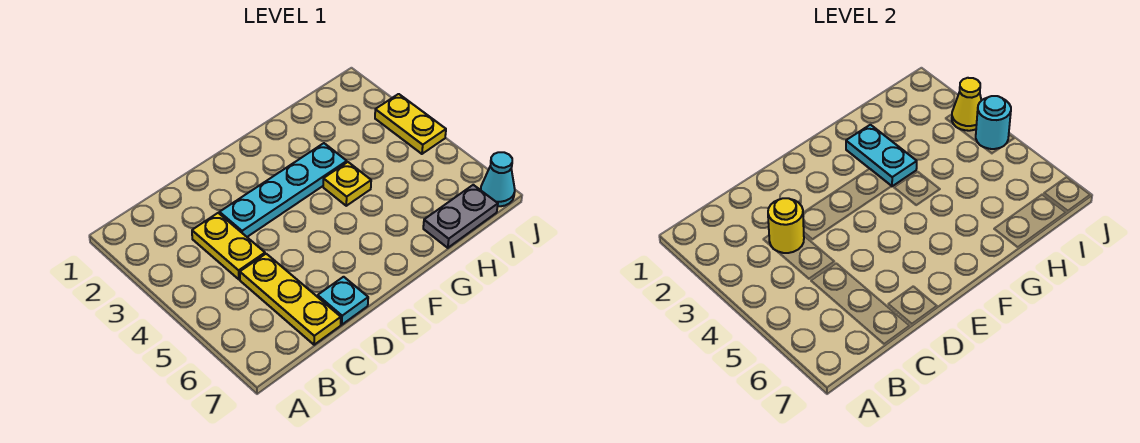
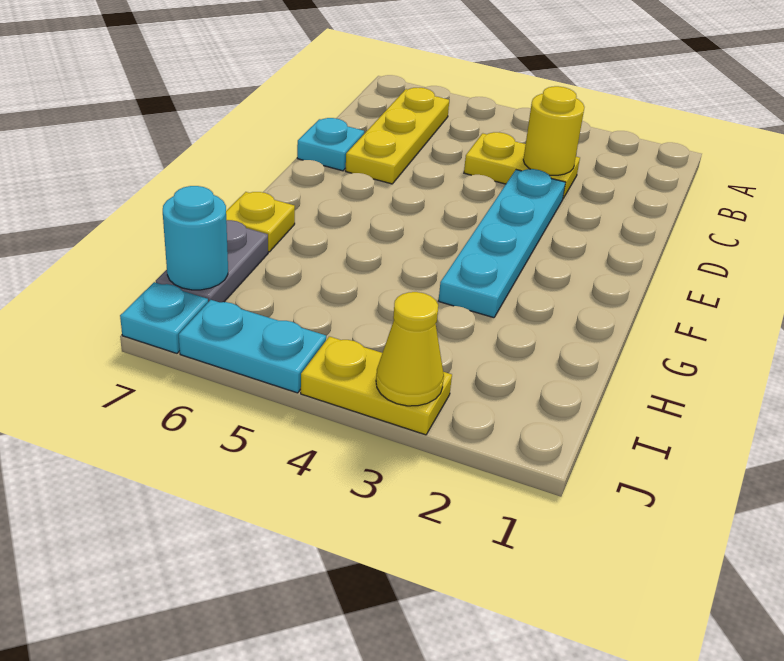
yellow plate C5:C7 level 1 -> yellow plate B6:D6 level 1
cyan plate G2:G3 level 2 -> cyan plate J5:J6 level 1
yellow plate G4 level 1 -> yellow plate G7 level 1
cyan round brick J4 level 2 -> cyan round brick I7 level 2
cyan cone J7 level 1 -> cyan plate J7 level 1

